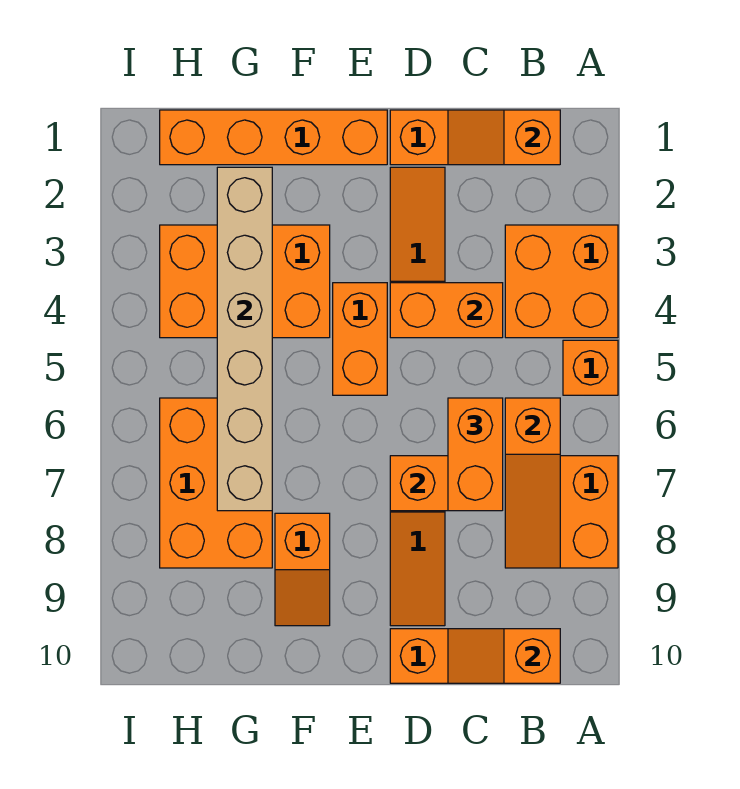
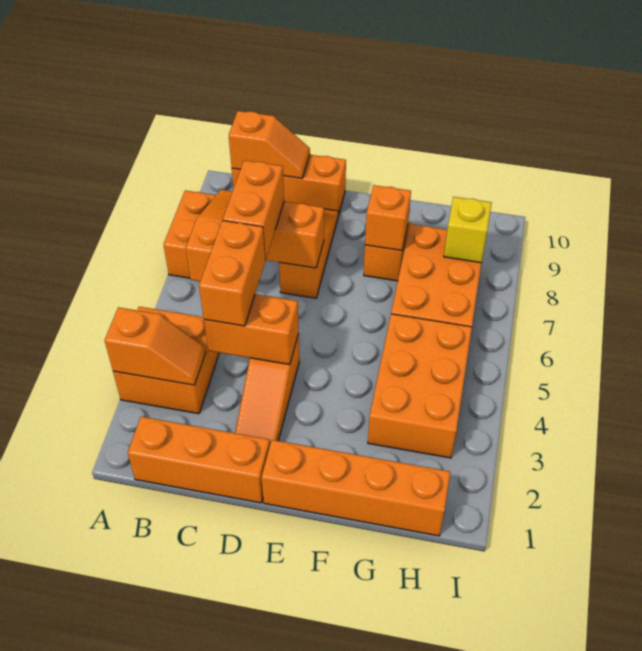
orange brick A5 level 1 -> orange brick F8 level 2
orange slope B1:C1 level 2 top B -> orange slope A3:B3 level 2 top A
orange brick E4:E5 level 1 -> orange brick C4:C5 level 3
orange brick F3:H4 level 1 -> orange brick G3:H5 level 1
tan brick G2:G7 level 2 -> none
none -> yellow brick H8 level 2

